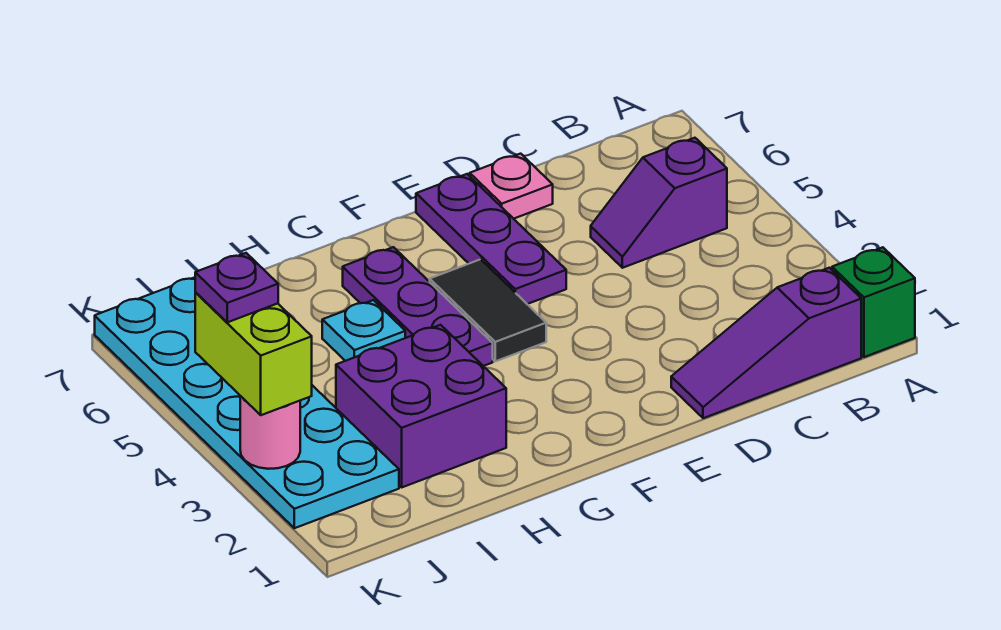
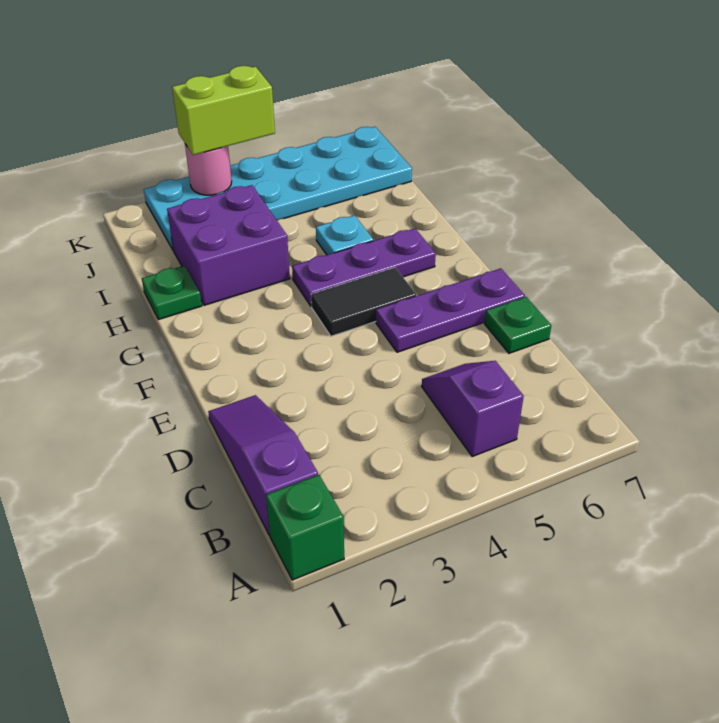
pink plate D7 level 1 -> green plate D7 level 1
none -> green plate H1 level 1
purple plate K4 level 4 -> none

